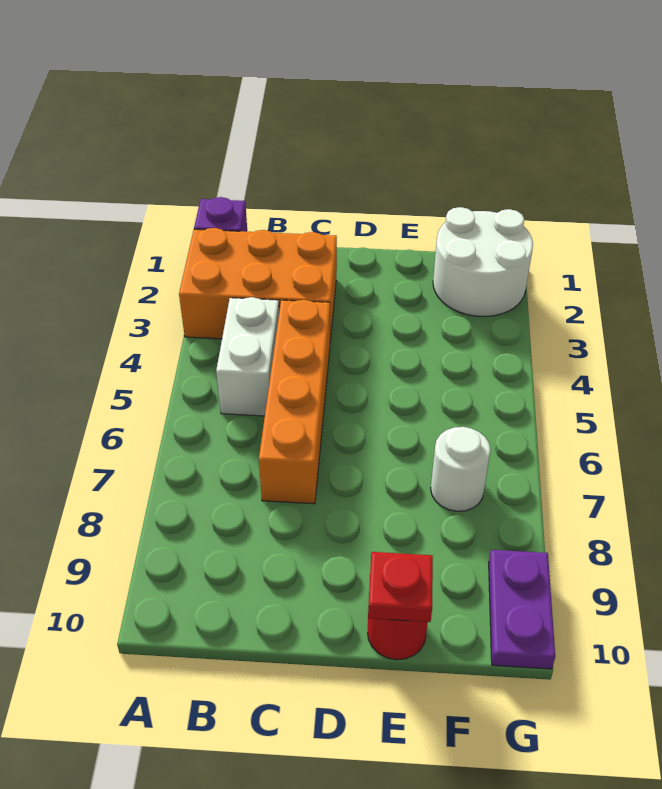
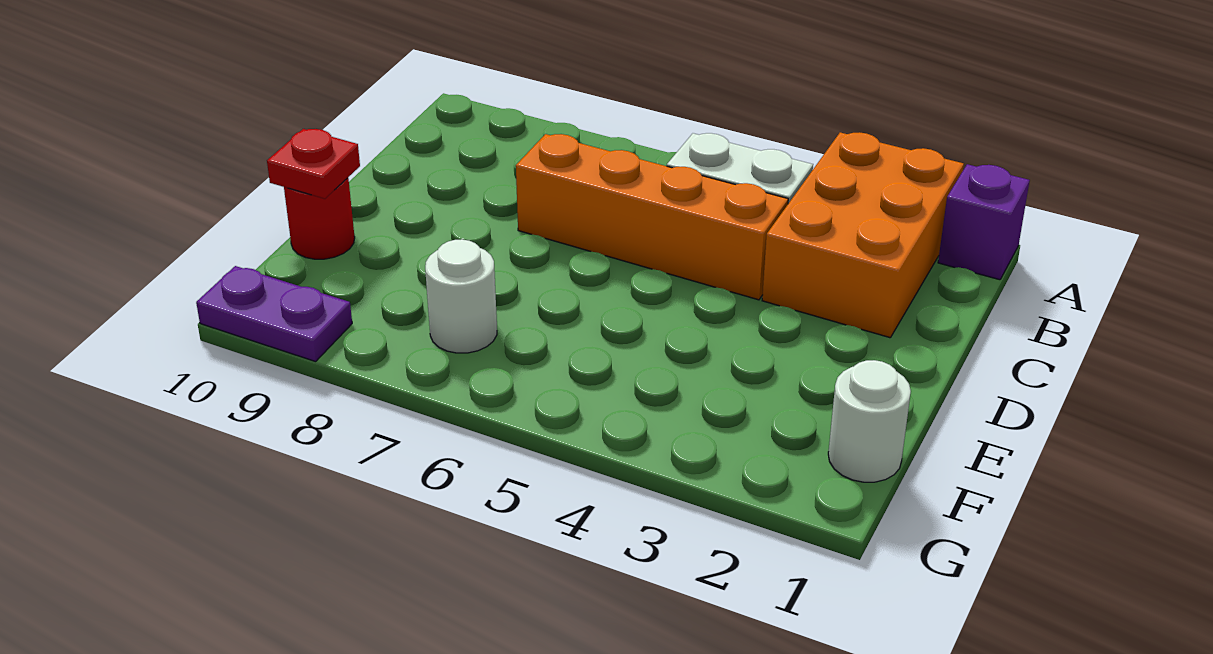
white round brick F1:G2 level 1 -> white round brick F1 level 1

